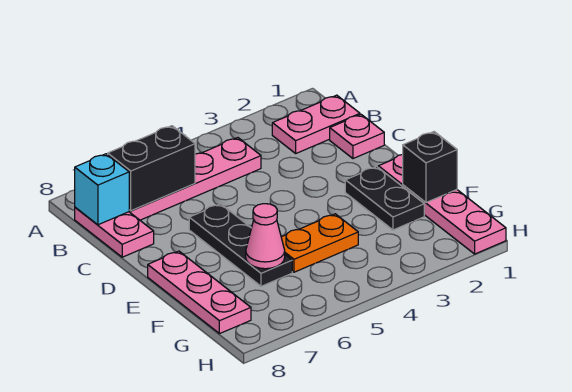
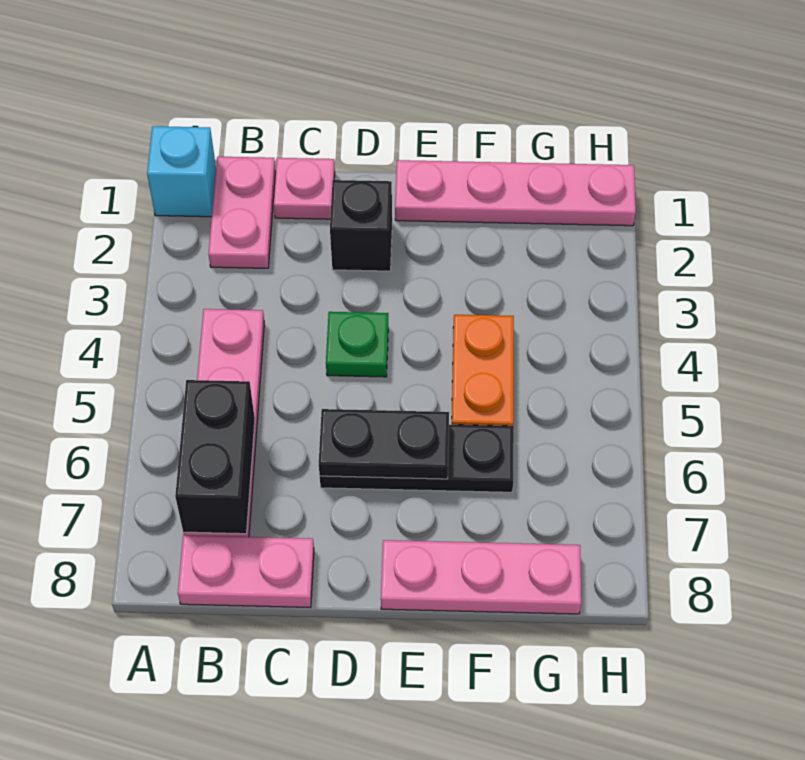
cyan brick B8 level 2 -> cyan brick A1 level 1
none -> green plate D4 level 1
black plate E2:F2 level 1 -> black plate D6:E6 level 2
black brick F1 level 2 -> black brick D2 level 1
pink cone F6 level 2 -> none

